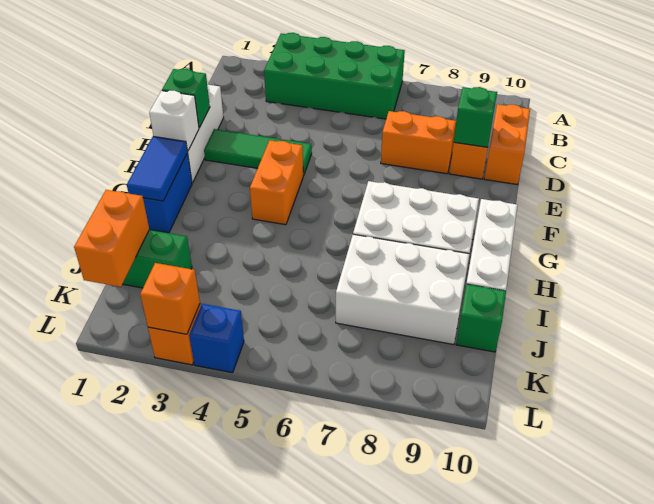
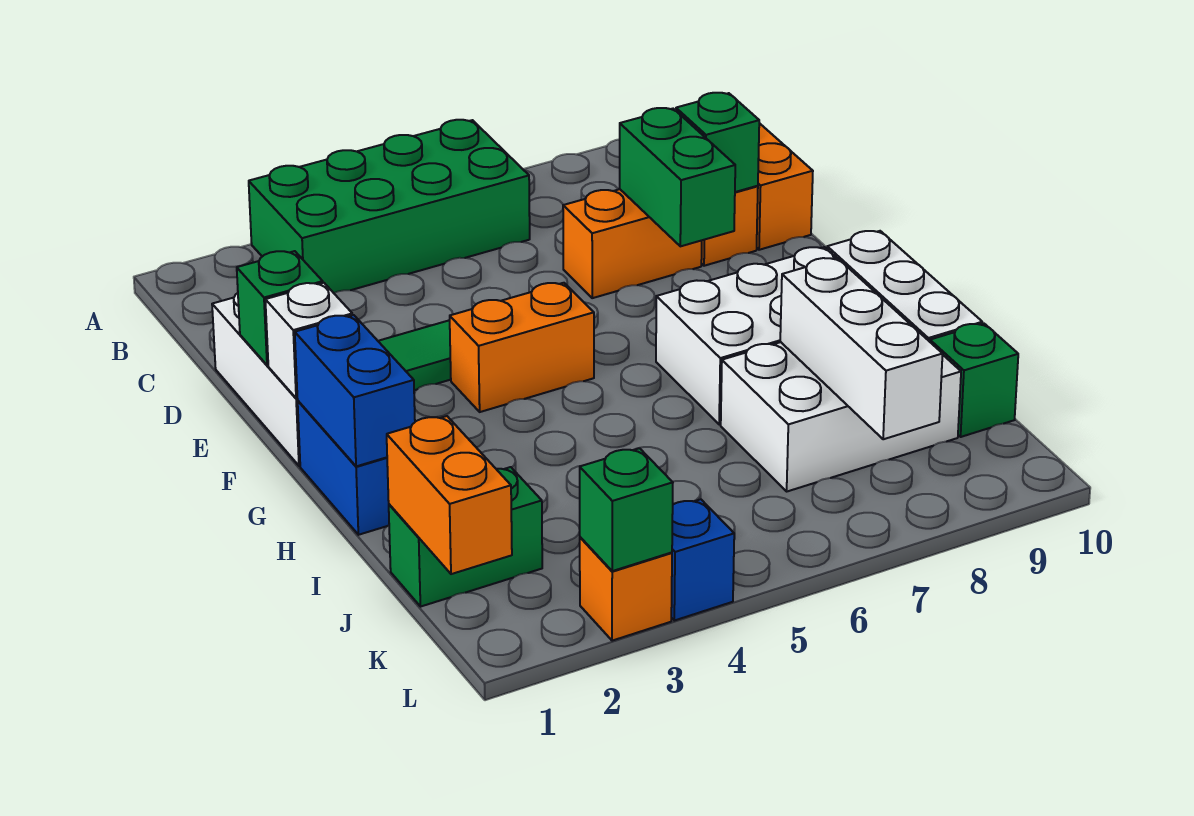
none -> green brick D8:E8 level 2
orange brick F4:G4 level 1 -> orange brick F4:F5 level 1
blue tile G1:H1 level 2 -> blue brick G1:H1 level 2
none -> white brick I8:K8 level 2
orange brick L3 level 2 -> green brick L3 level 2

